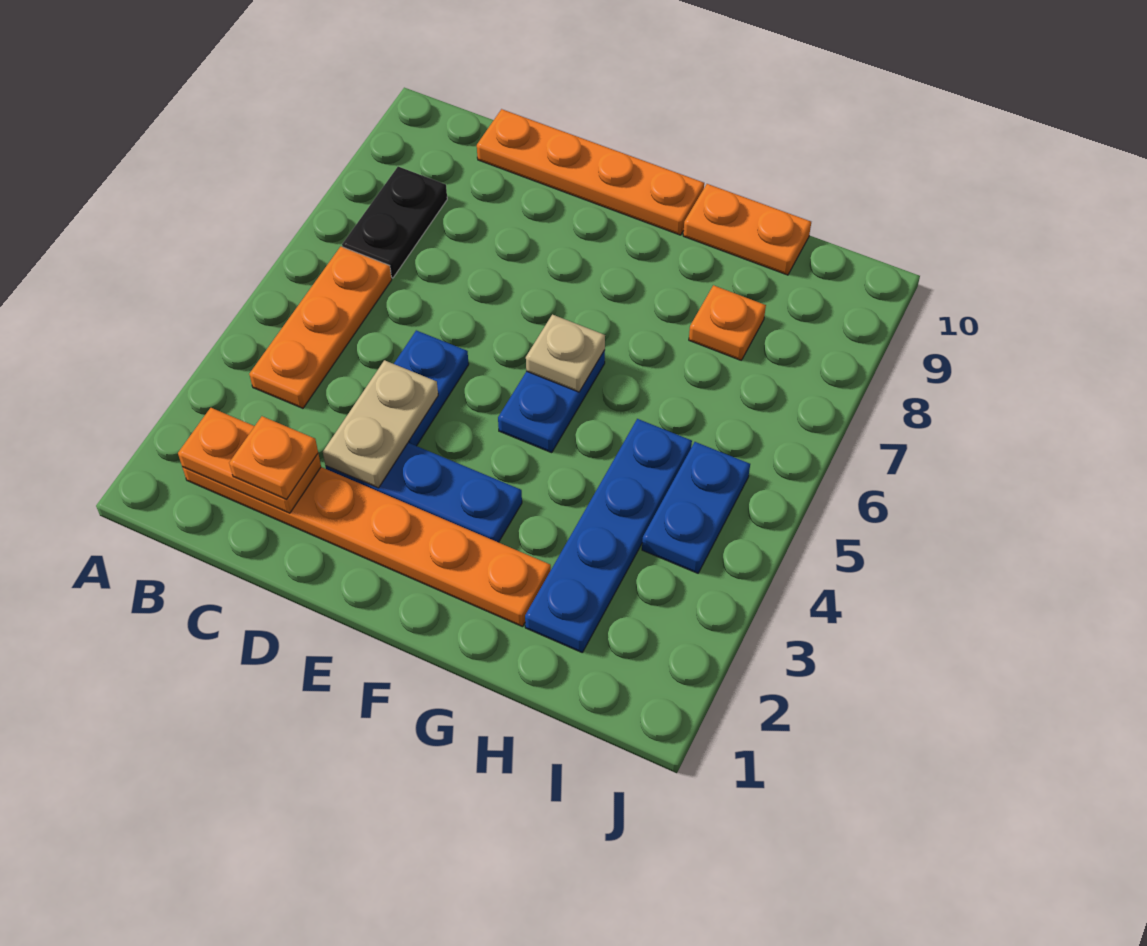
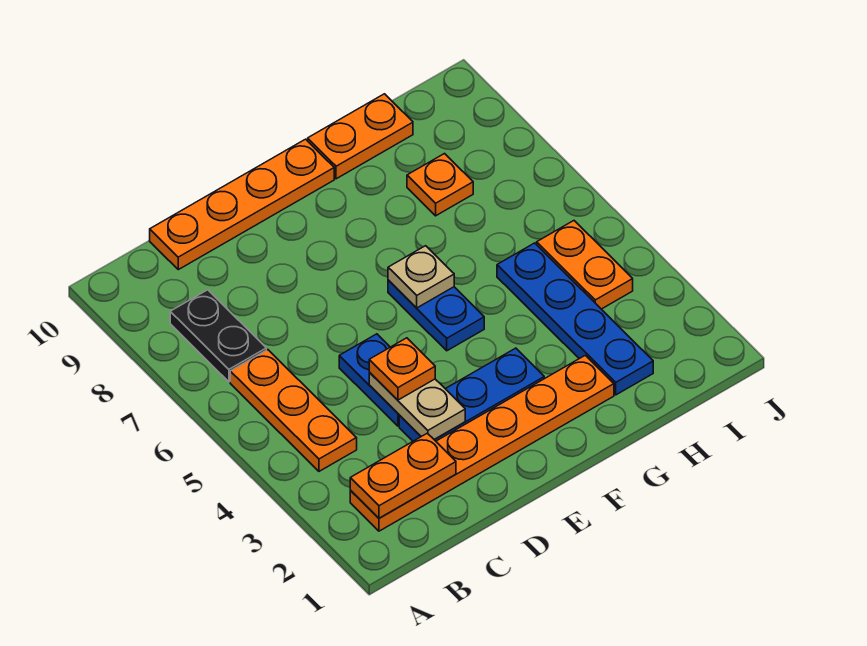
orange plate C2 level 3 -> orange plate D4 level 3
blue plate I4:I5 level 1 -> orange plate I4:I5 level 1

